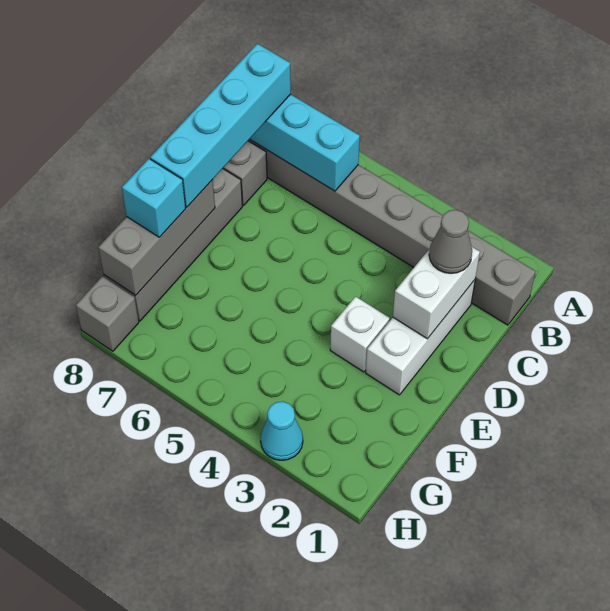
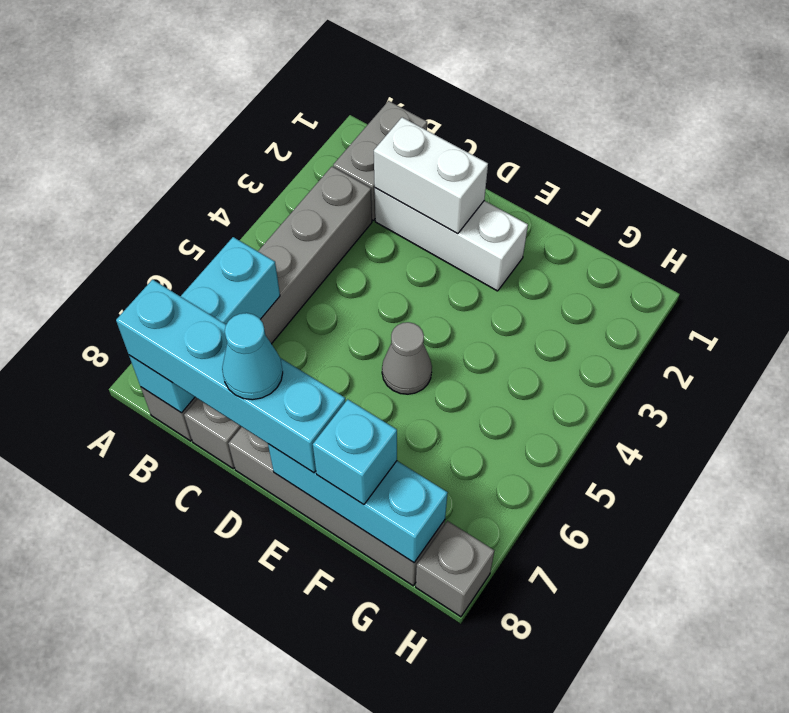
grey cone C2 level 3 -> grey cone E5 level 1
white brick E3 level 1 -> none
grey brick E8:G8 level 2 -> cyan brick E8:G8 level 2
cyan cone H3 level 1 -> cyan cone D8 level 4

